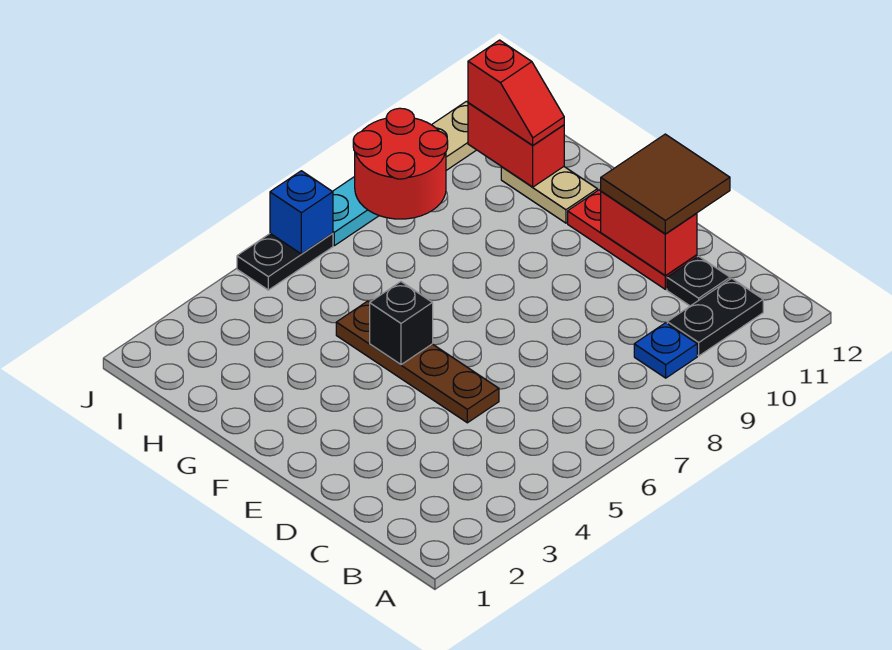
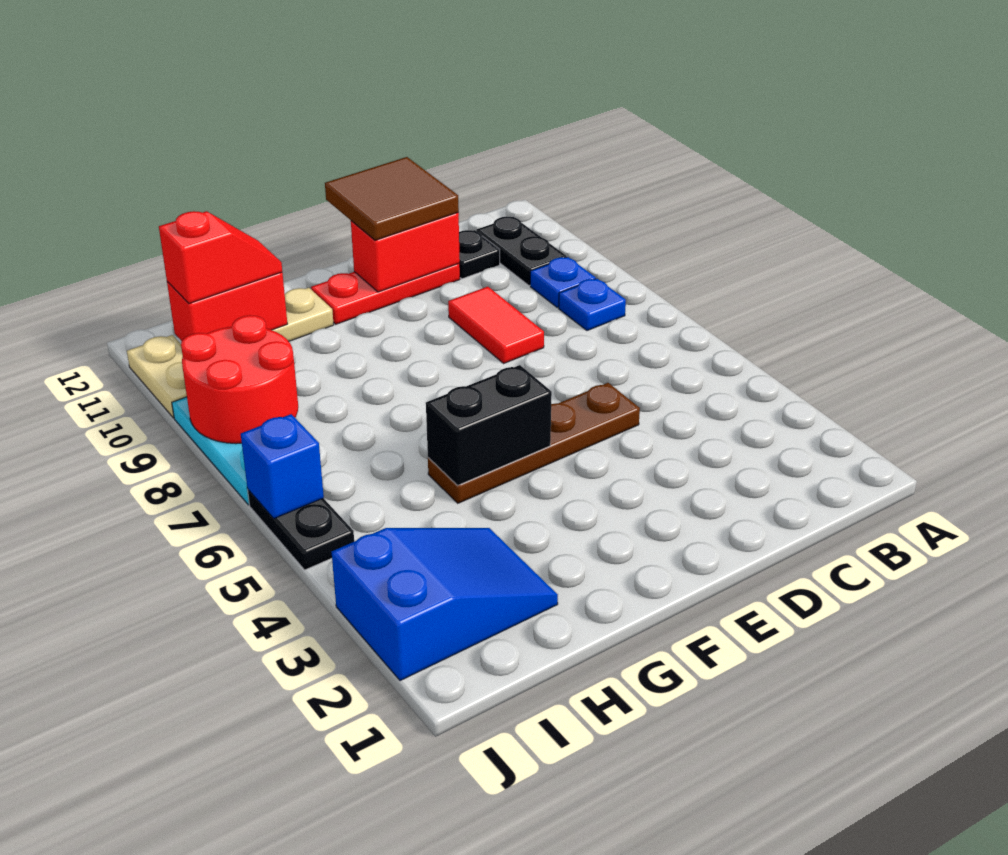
none -> blue plate B8 level 1
none -> red tile D8:D9 level 1
black brick F5 level 2 -> black brick F5:G5 level 2
none -> blue slope H2:J3 level 1 top J

